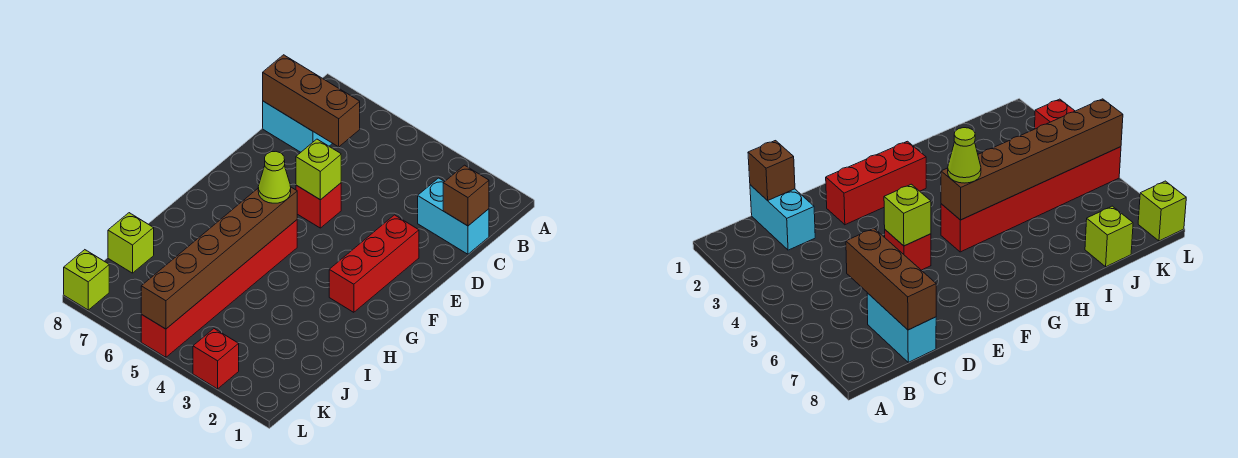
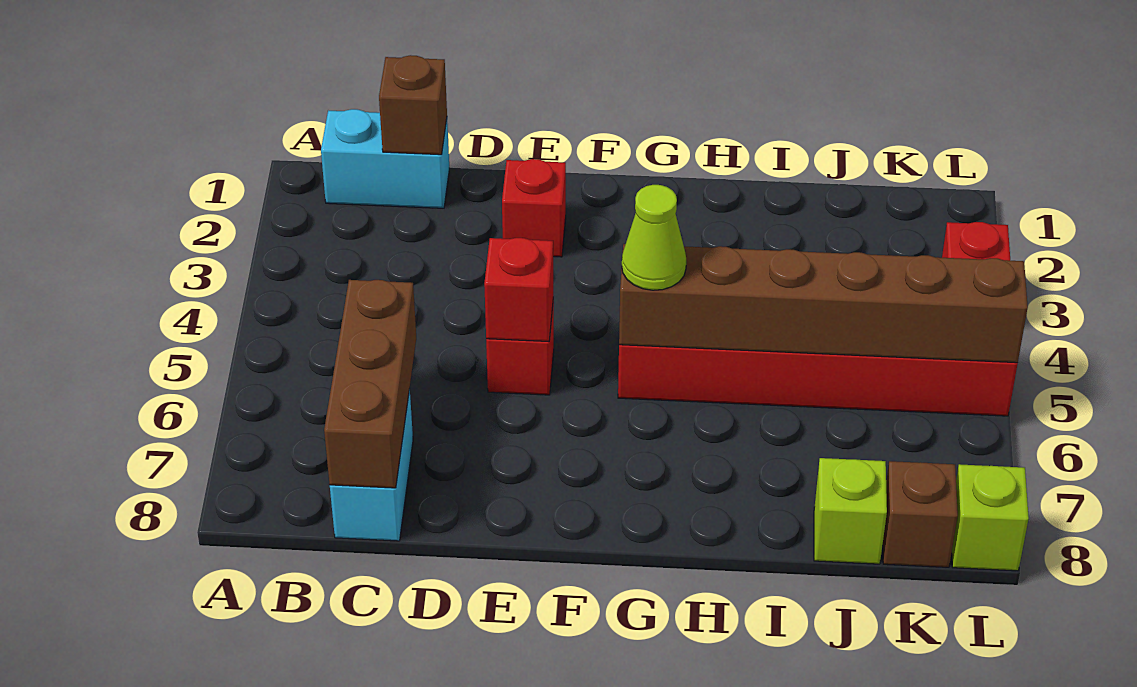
cyan brick C1:C2 level 1 -> cyan brick B1:C1 level 1
red brick E2:G2 level 1 -> red brick E2 level 1
lime brick E5 level 2 -> red brick E5 level 2
none -> brown brick K8 level 1

